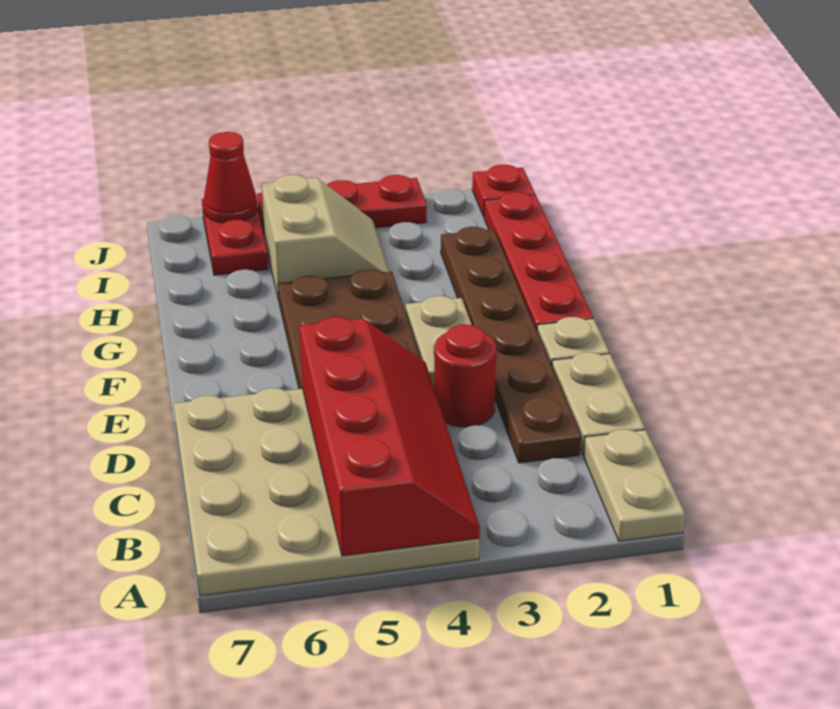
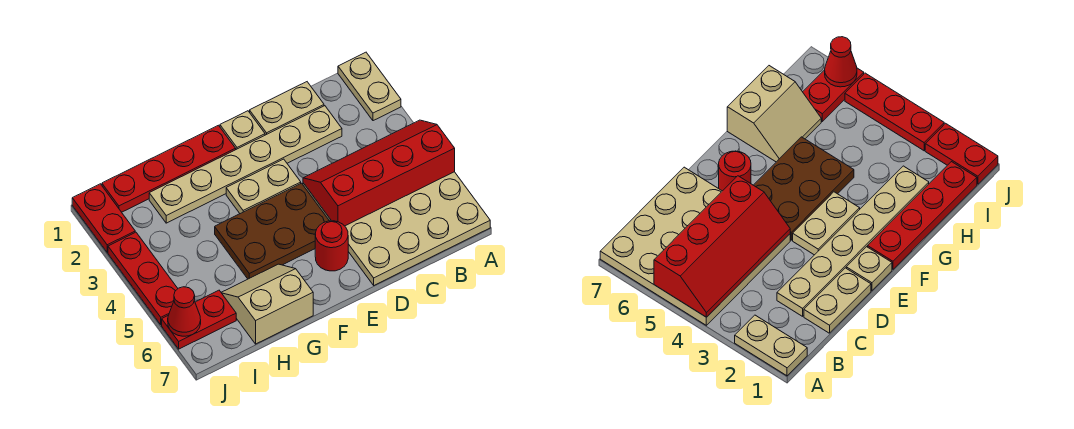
tan plate A1:B1 level 1 -> tan plate A1:A2 level 1
brown plate C2:H2 level 1 -> tan plate C2:H2 level 1
red round brick D3 level 1 -> red round brick E6 level 1
tan slope H4:I5 level 1 top 5 -> tan slope G6:H7 level 1 top 7
red plate J1 level 1 -> red plate J1:J2 level 1

